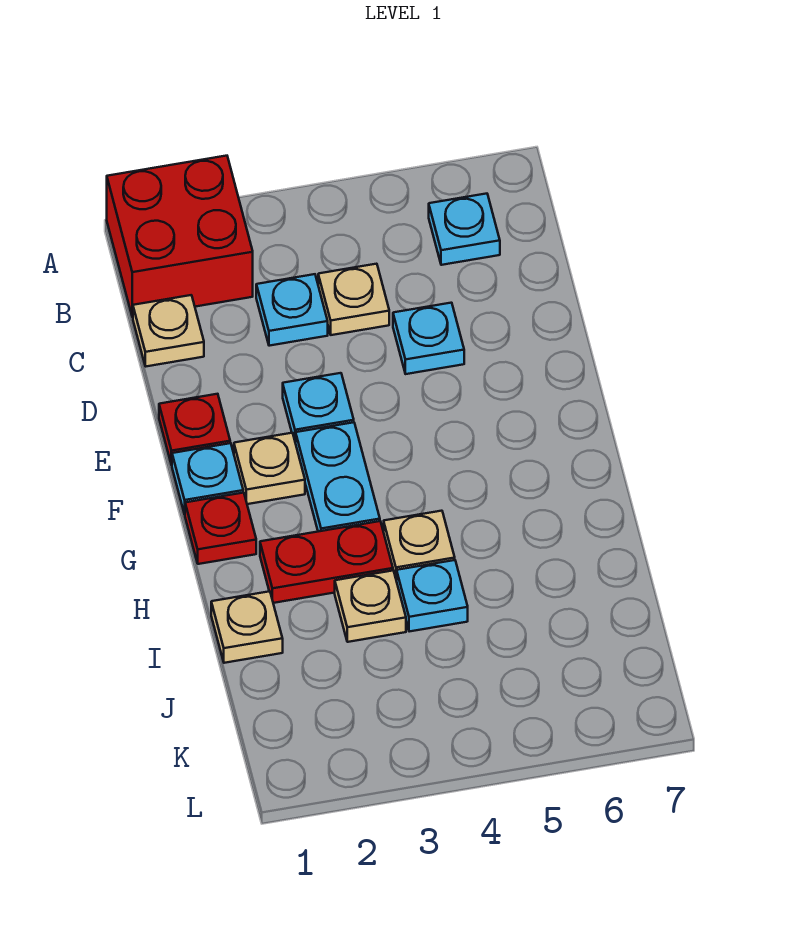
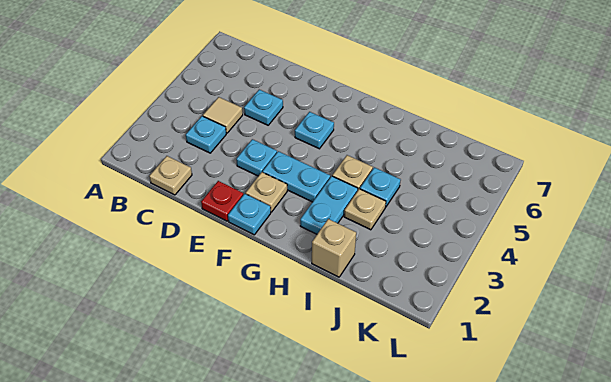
red brick A1:B2 level 1 -> none
cyan plate B6 level 1 -> cyan plate F5 level 1
tan plate C4 level 1 -> tan tile C4 level 1
red plate G1 level 1 -> none
red plate H2:H3 level 1 -> cyan plate H2:H3 level 1
tan plate I1 level 1 -> tan brick I1 level 1

